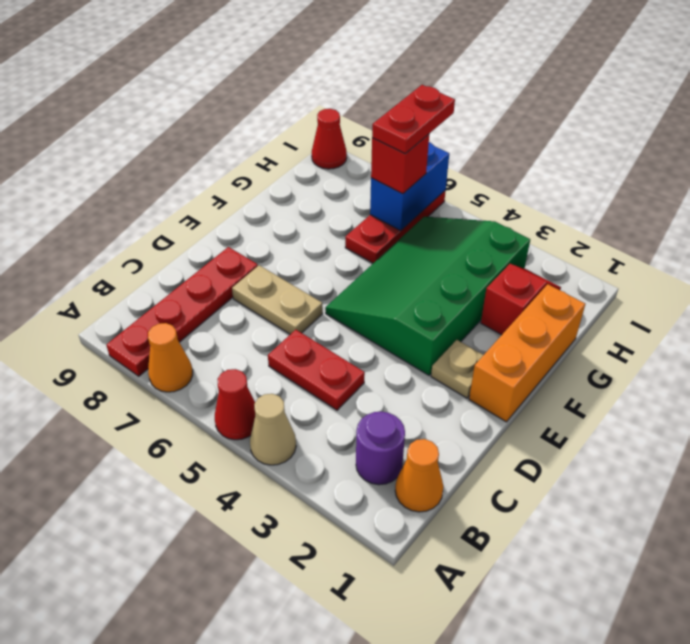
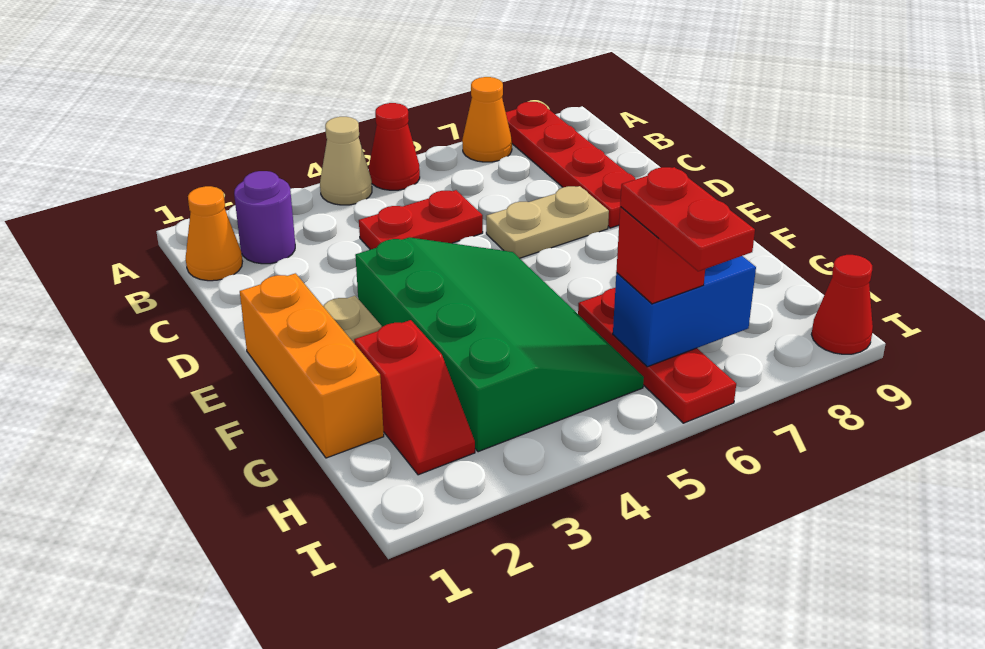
blue brick H6:I6 level 2 -> blue brick H6:H7 level 2

